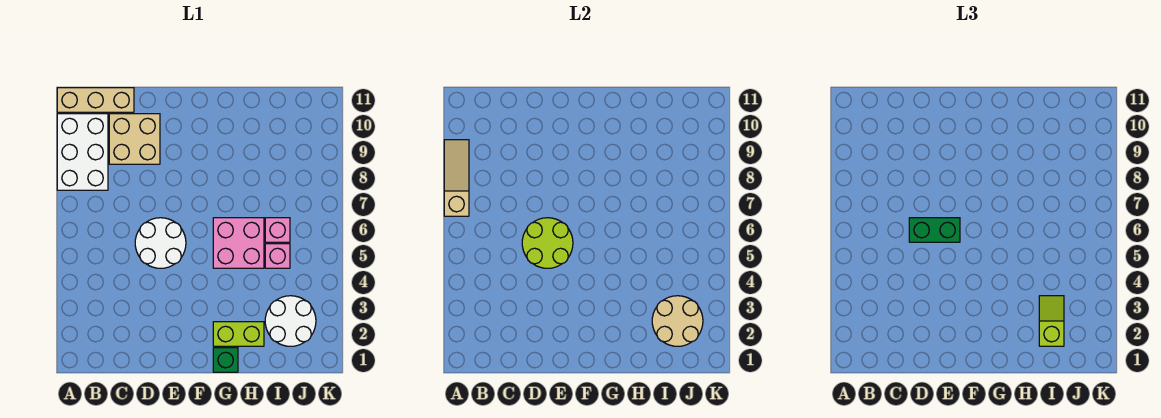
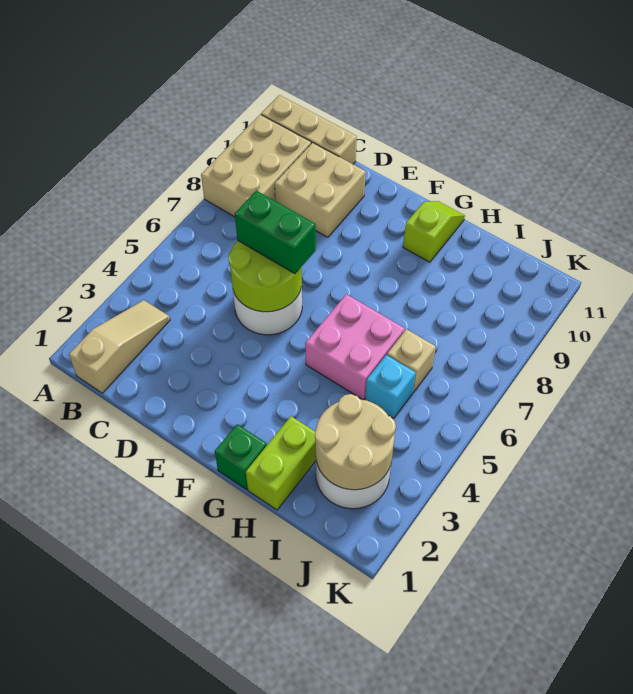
tan slope A7:A9 level 2 top 7 -> tan slope B1:B3 level 1 top 1
white brick A8:B10 level 1 -> tan brick A8:B10 level 1
lime brick G2:H2 level 1 -> lime brick H1:H2 level 1
lime slope I2:I3 level 3 top 2 -> lime slope G10:G11 level 1 top 10
pink brick I5 level 1 -> cyan brick I5 level 1
pink brick I6 level 1 -> tan brick I6 level 1

